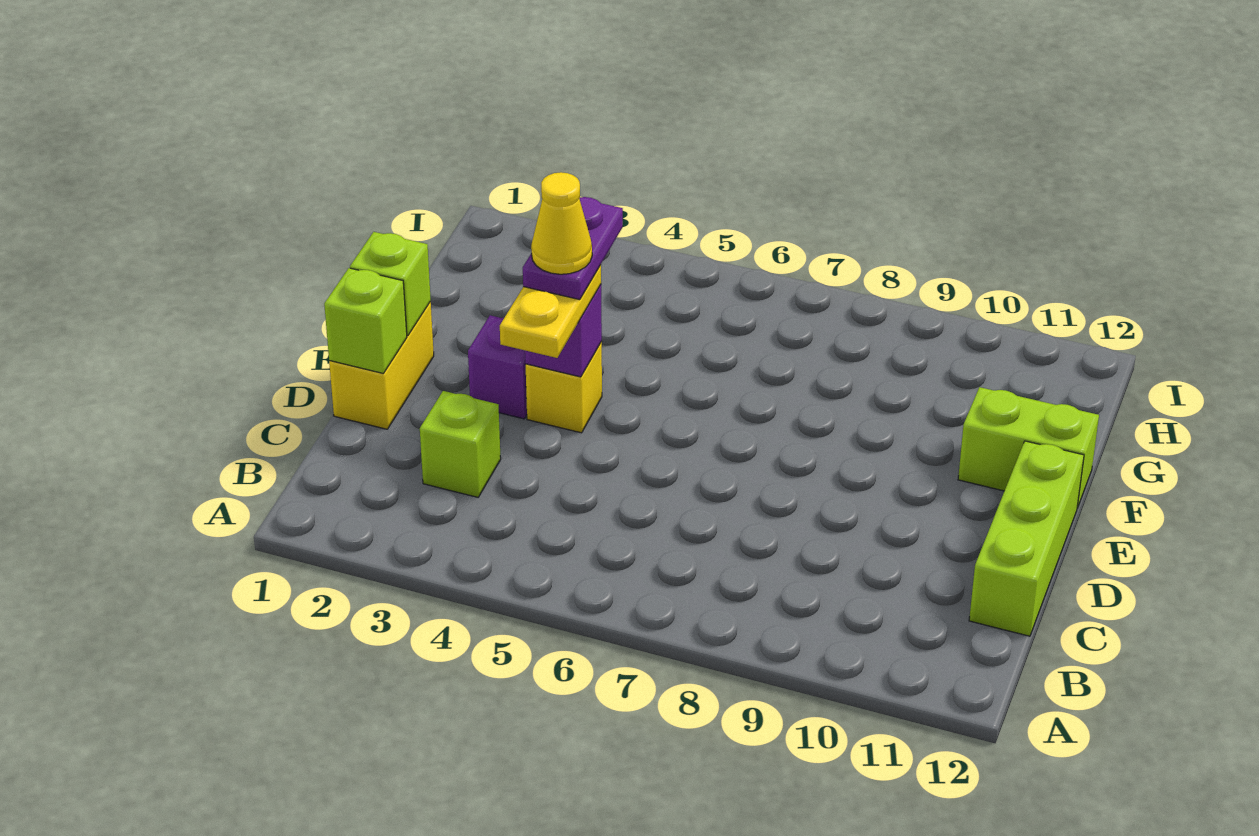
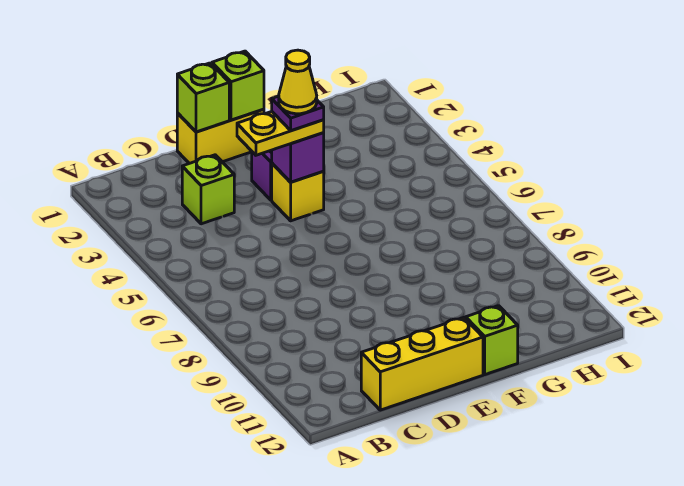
lime brick C12:E12 level 1 -> yellow brick C12:E12 level 1
purple plate E4:F4 level 4 -> purple plate E4 level 4
lime brick F11:F12 level 1 -> lime brick F12 level 1

